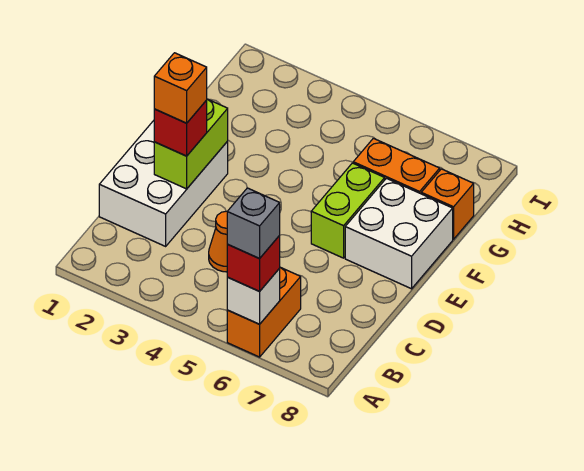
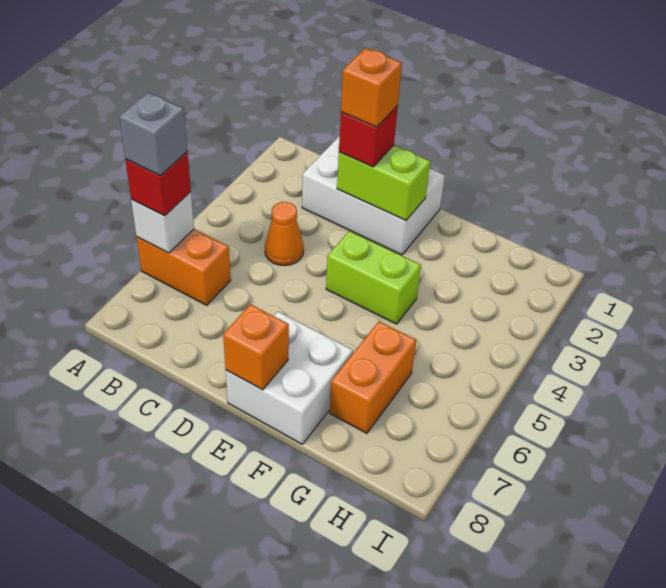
lime brick E6:F6 level 1 -> lime brick E4:F4 level 1
orange brick G8 level 1 -> orange brick E8 level 2

